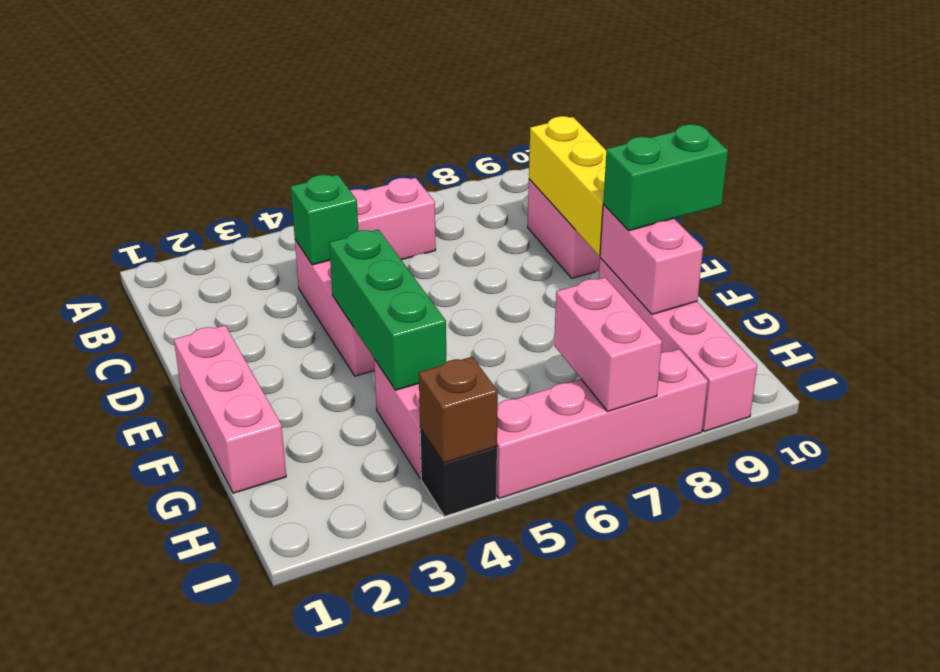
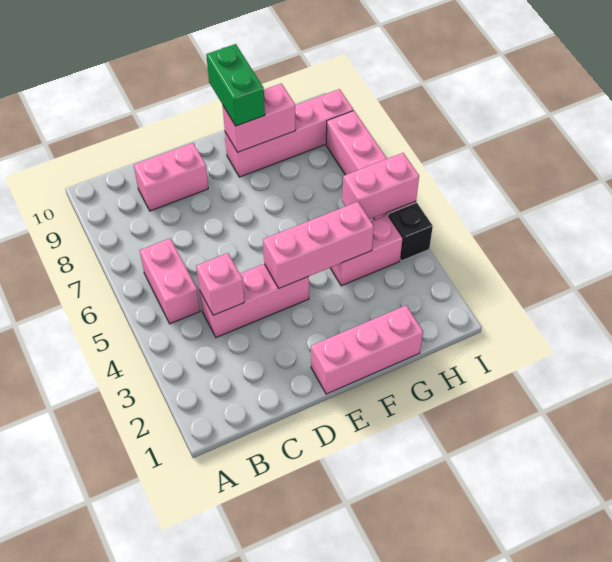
green brick C4 level 2 -> pink brick C4 level 2
yellow brick C9:E9 level 2 -> none
green brick E4:G4 level 2 -> pink brick E4:G4 level 2
pink brick H7:I7 level 2 -> pink brick H5:I5 level 2
brown brick I4 level 2 -> none

